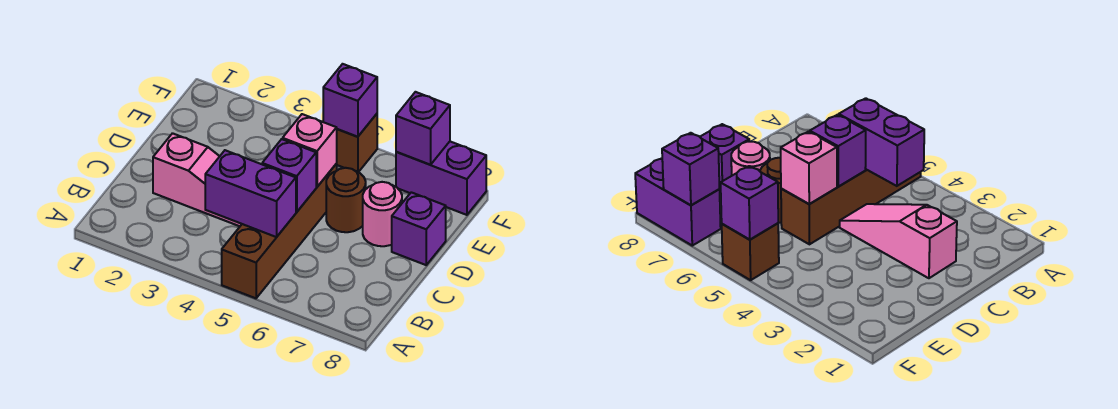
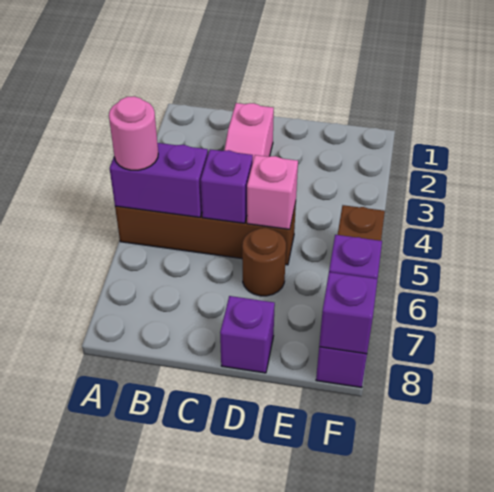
purple brick B4:B5 level 2 -> purple brick A5:B5 level 2
pink round brick D7 level 1 -> pink round brick A5 level 3
purple brick F5 level 2 -> purple brick F8 level 2

